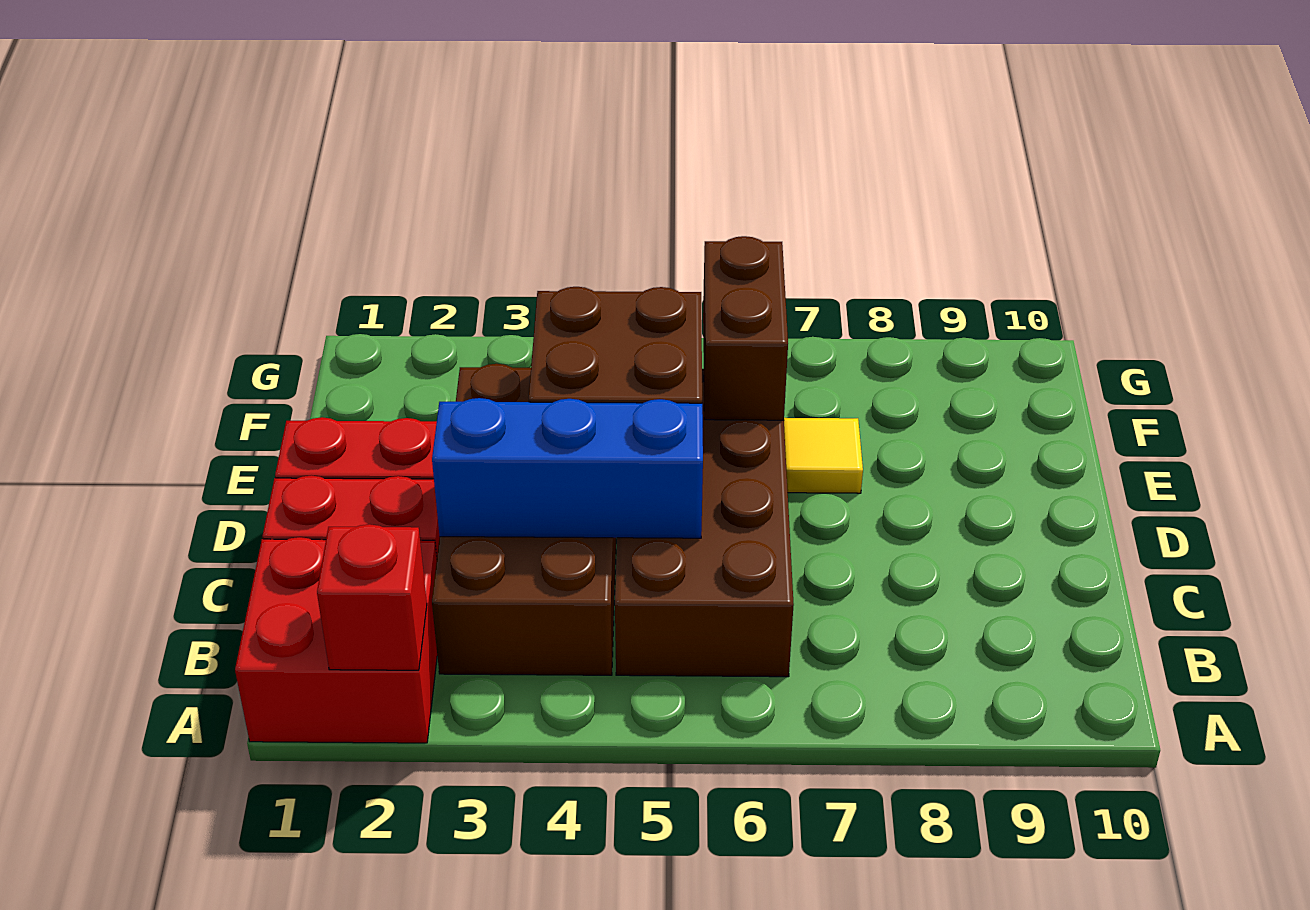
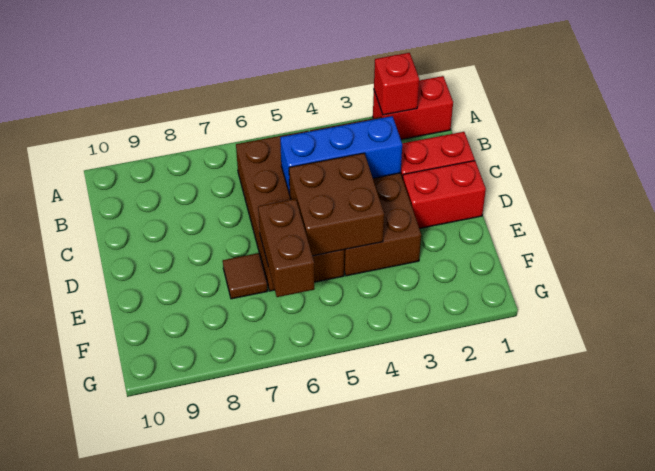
red brick A1:B2 level 1 -> red brick A1:A2 level 1
yellow tile E7 level 1 -> brown tile E7 level 1

